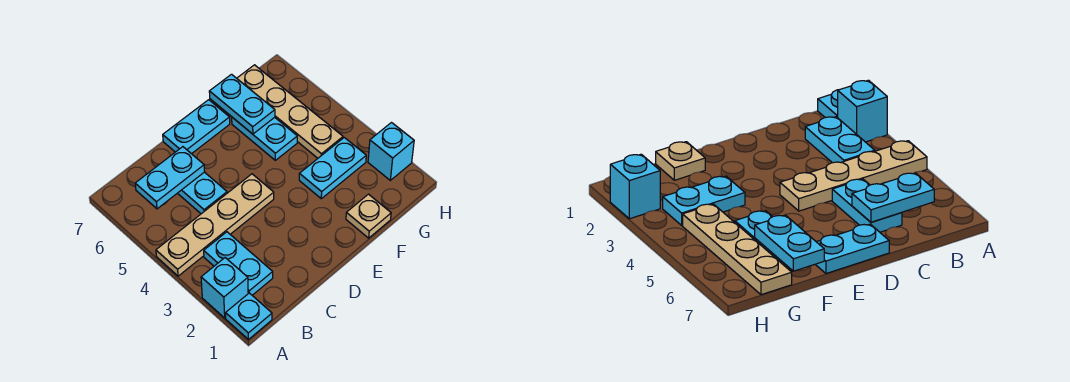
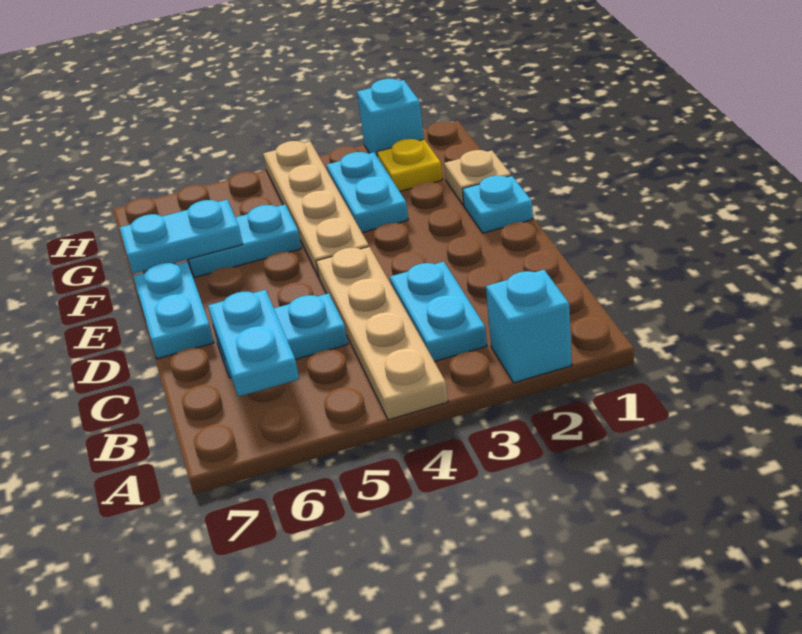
cyan plate A1 level 1 -> cyan plate E1 level 1
cyan plate B2:B3 level 1 -> cyan plate B3:C3 level 1
none -> yellow plate G2 level 1
tan plate G4:G7 level 1 -> tan plate E4:H4 level 1

